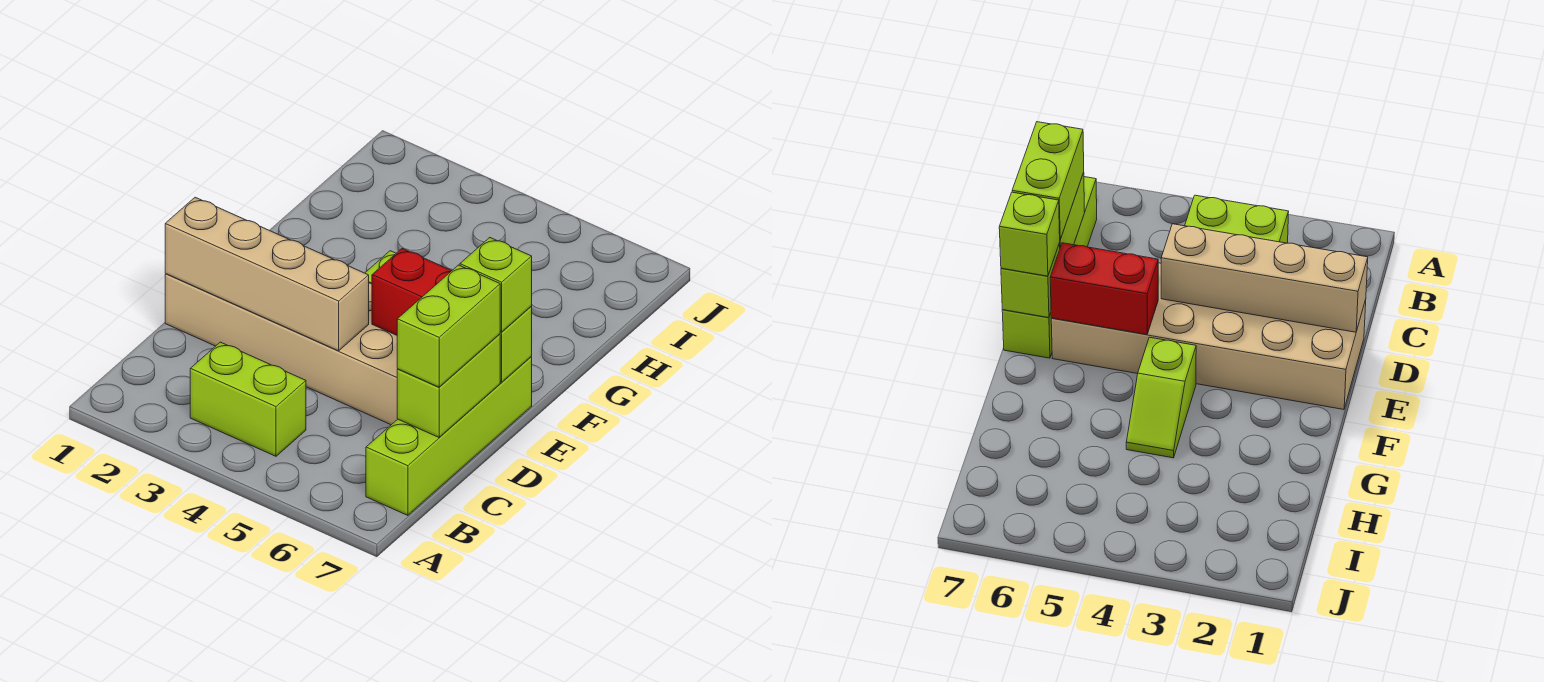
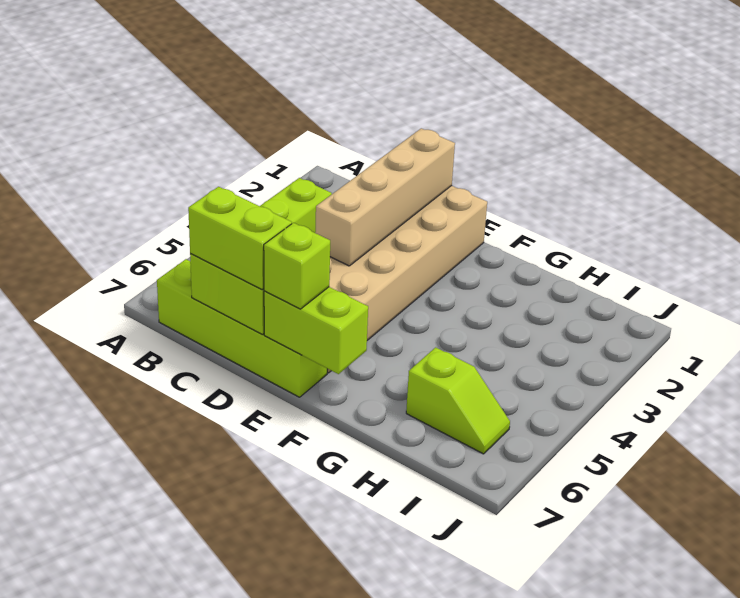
red brick E5:E6 level 2 -> none
lime brick E7 level 2 -> lime brick E7:F7 level 2
lime slope F4:G4 level 1 top F -> lime slope H6:I6 level 1 top H

